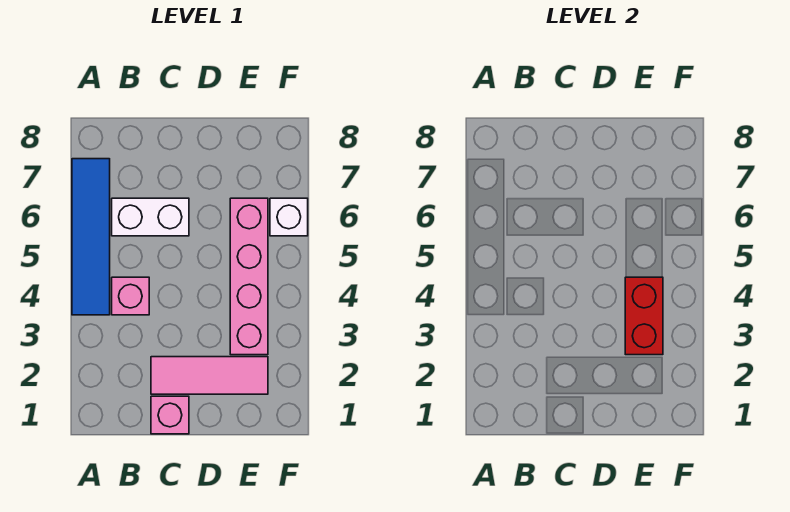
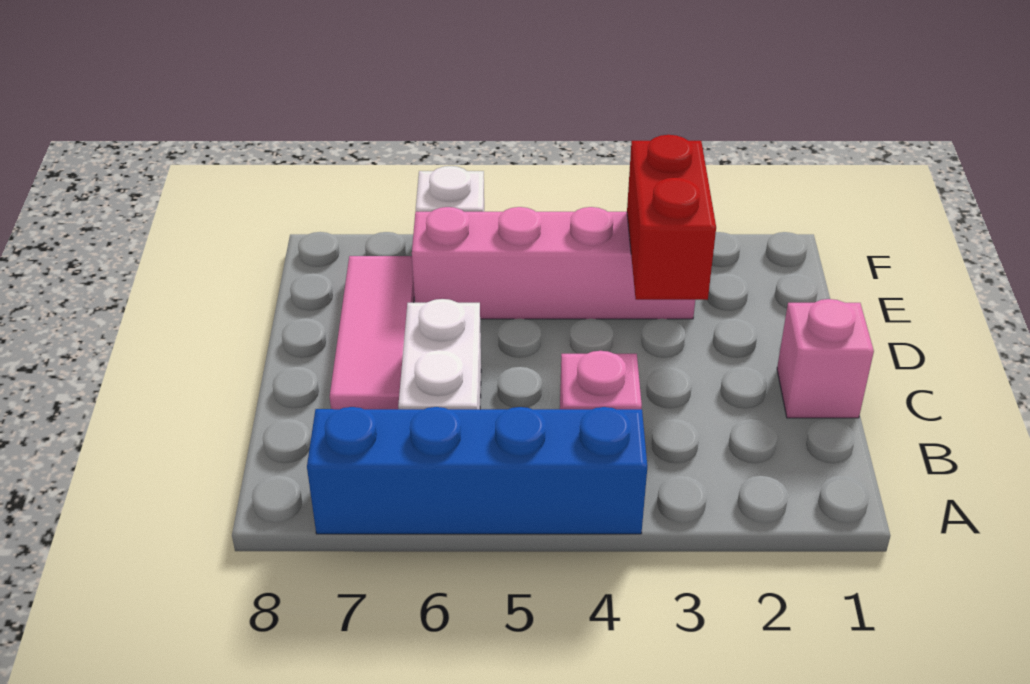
blue tile A4:A7 level 1 -> blue brick A4:A7 level 1
pink tile C2:E2 level 1 -> pink tile C7:E7 level 1
red brick E3:E4 level 2 -> red brick D3:E3 level 2

